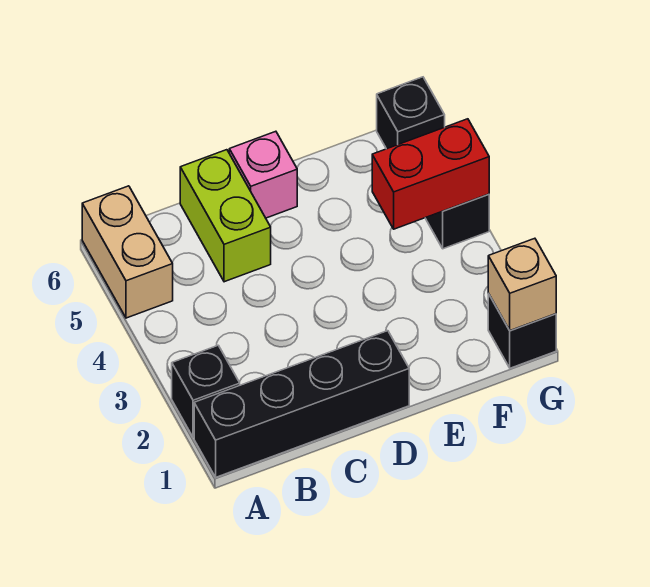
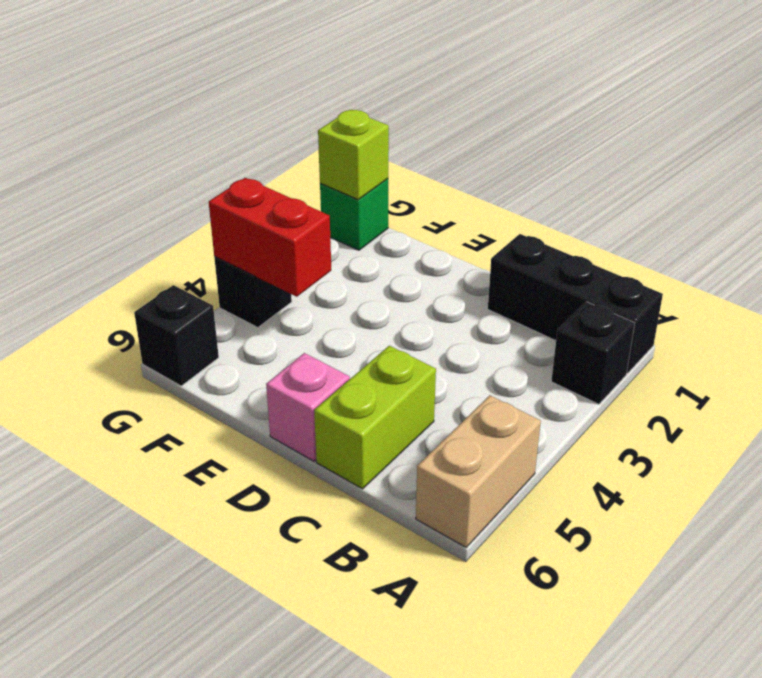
black brick A1:D1 level 1 -> black brick A1:C1 level 1
black brick G1 level 1 -> green brick G1 level 1
tan brick G1 level 2 -> lime brick G1 level 2

